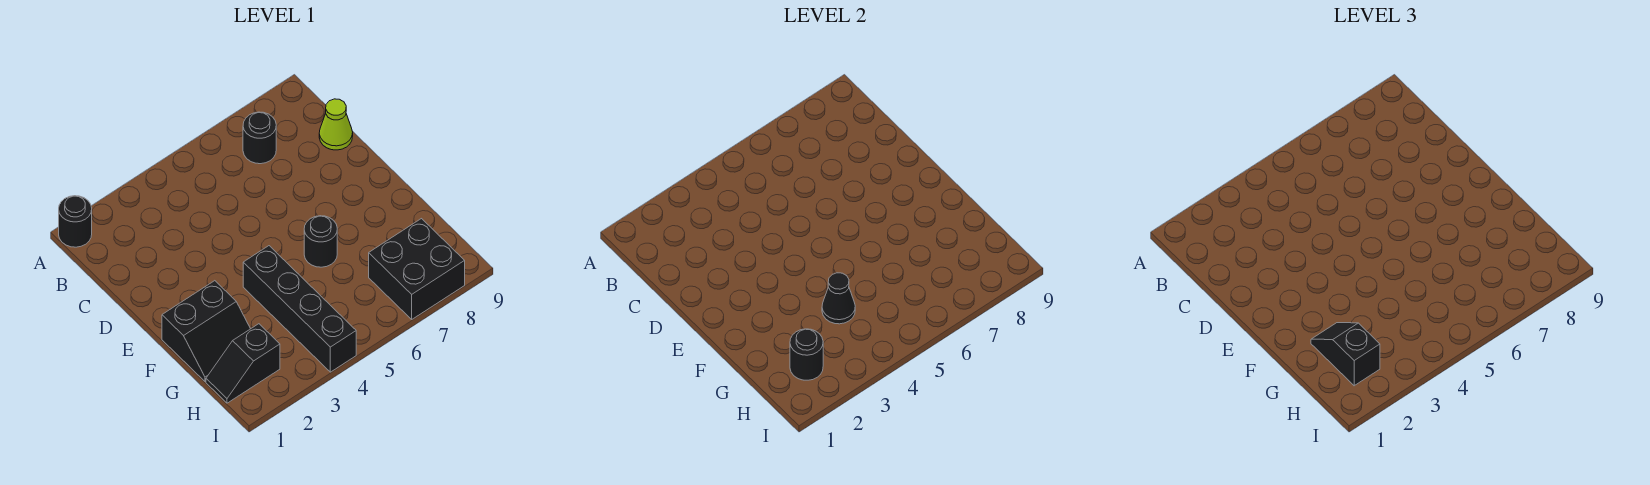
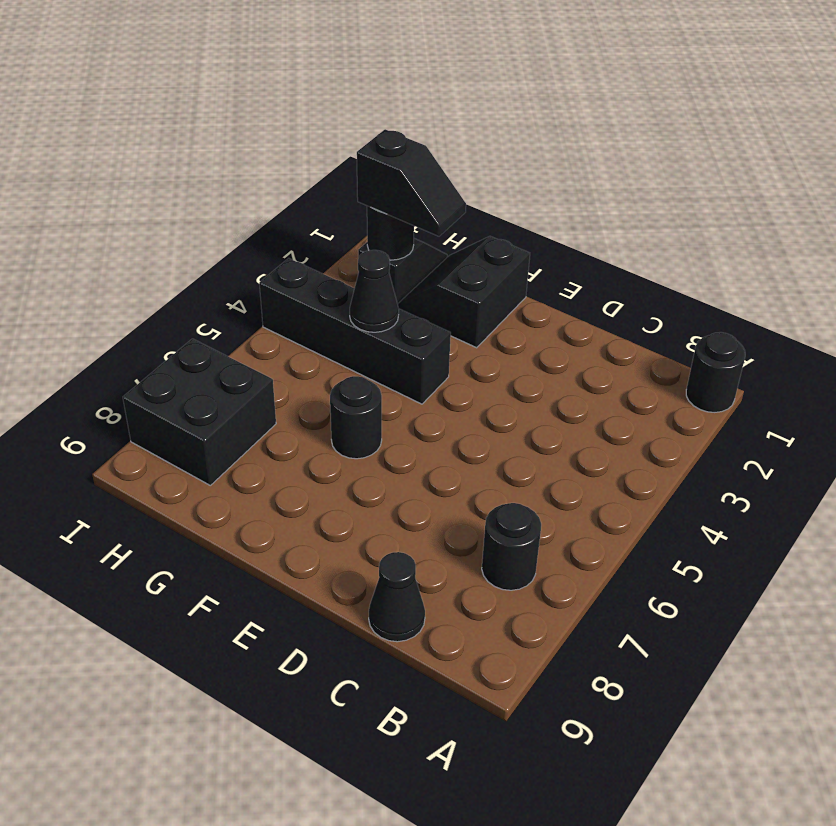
lime cone C9 level 1 -> black cone C9 level 1

